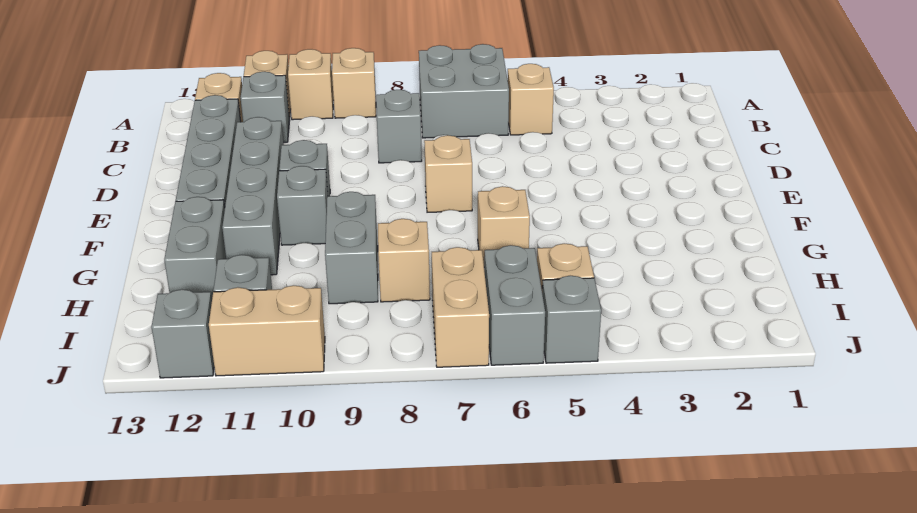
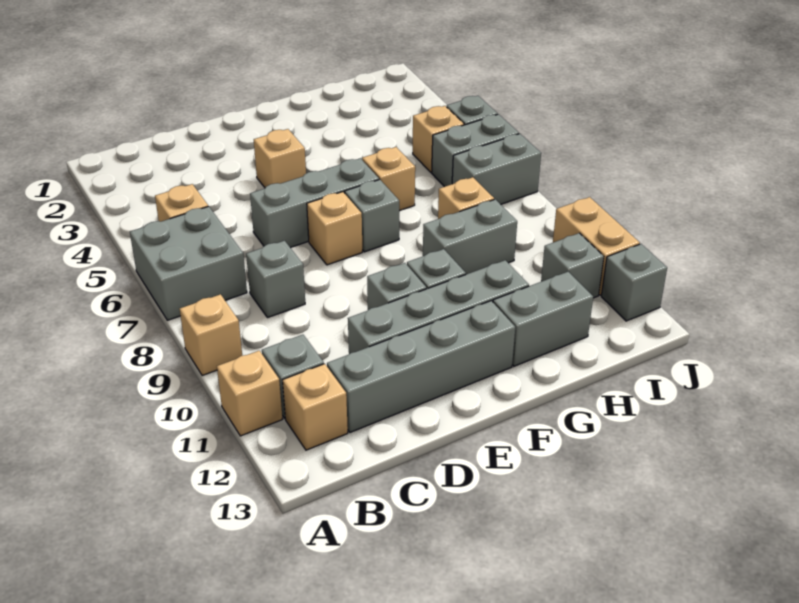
tan brick A10 level 1 -> tan brick E4 level 1
none -> grey brick D6:F6 level 1
none -> grey brick F7 level 1
tan brick I7:J7 level 1 -> grey brick I7:J7 level 1

